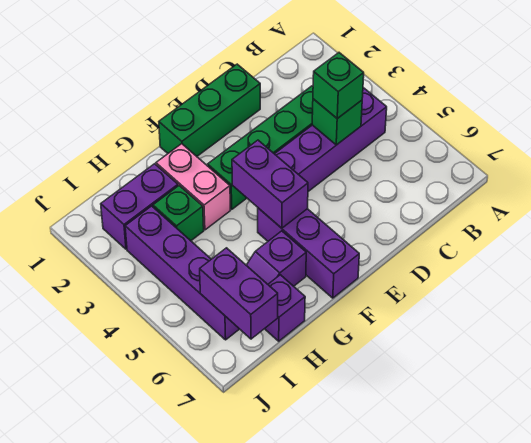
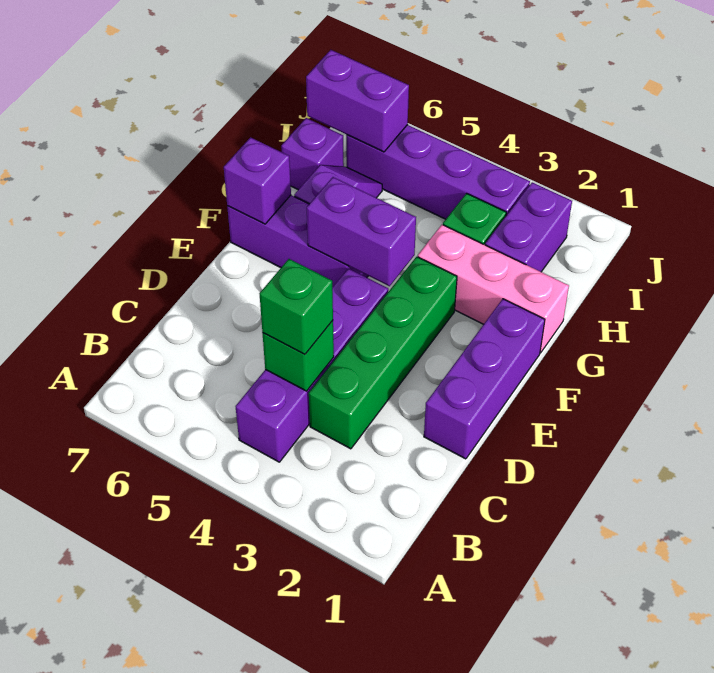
green brick D1:F1 level 1 -> purple brick D1:F1 level 1
none -> purple brick F7 level 2
pink brick G2:G3 level 1 -> pink brick G1:G3 level 1

